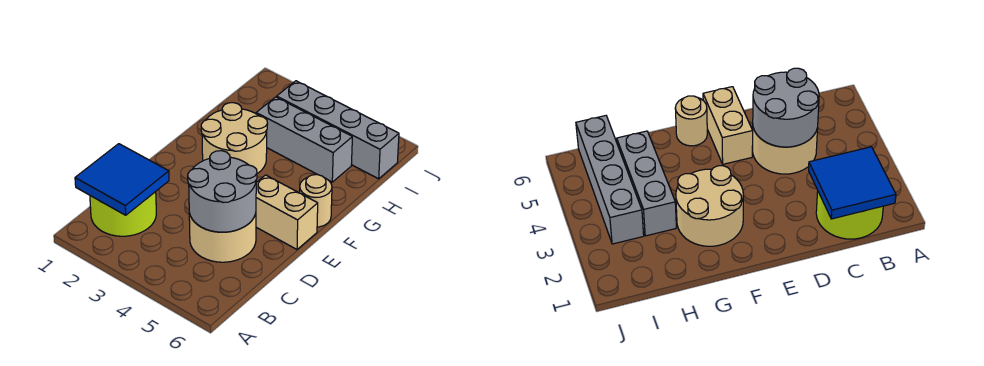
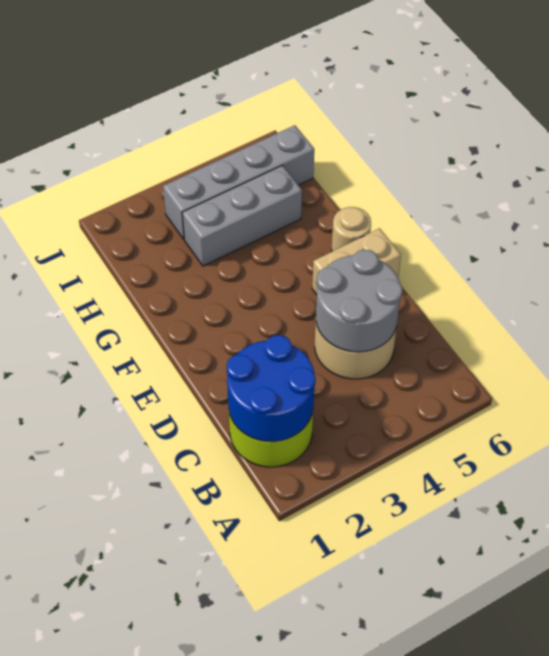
blue tile B1:C2 level 2 -> blue round brick B1:C2 level 2
tan round brick F2:G3 level 1 -> none

